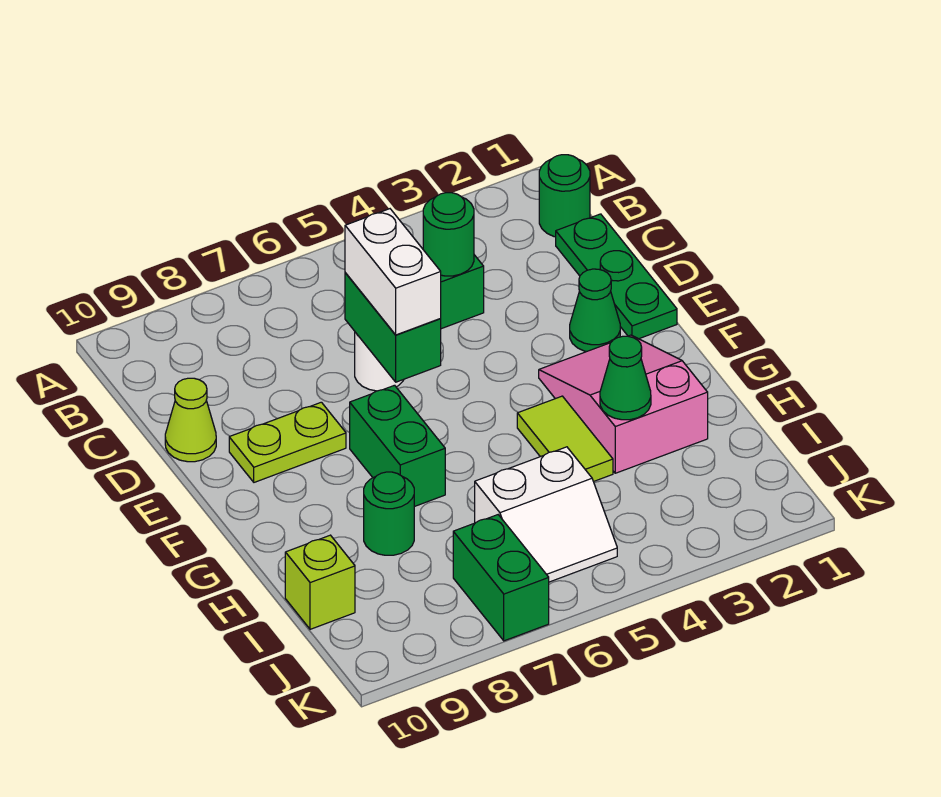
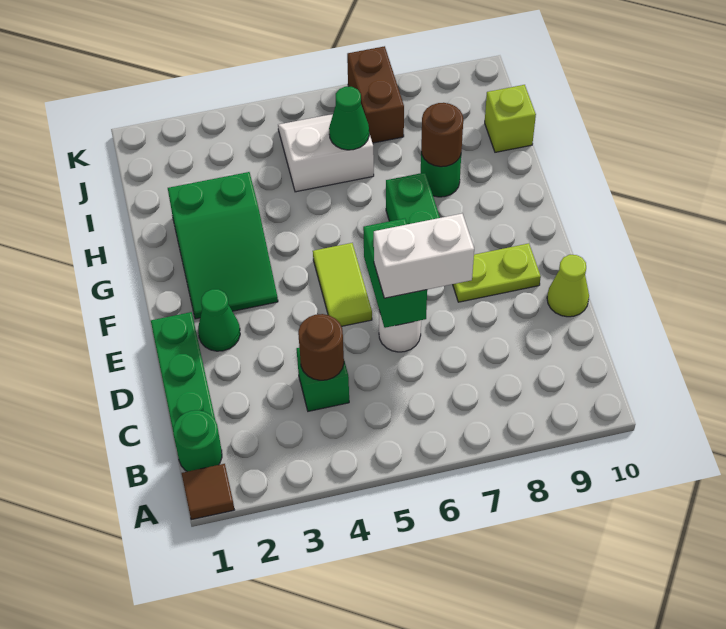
none -> brown tile A1 level 1
green round brick C4 level 2 -> brown round brick C4 level 2
white brick D6:E6 level 3 -> white brick D6:D7 level 3
pink slope F2:H3 level 1 top H -> green slope F2:H3 level 1 top H
lime tile G4:H4 level 1 -> lime tile E5:F5 level 1
green cone H3 level 2 -> green cone I6 level 2
none -> brown round brick H8 level 2
green brick J7:K7 level 1 -> brown brick J7:K7 level 1

